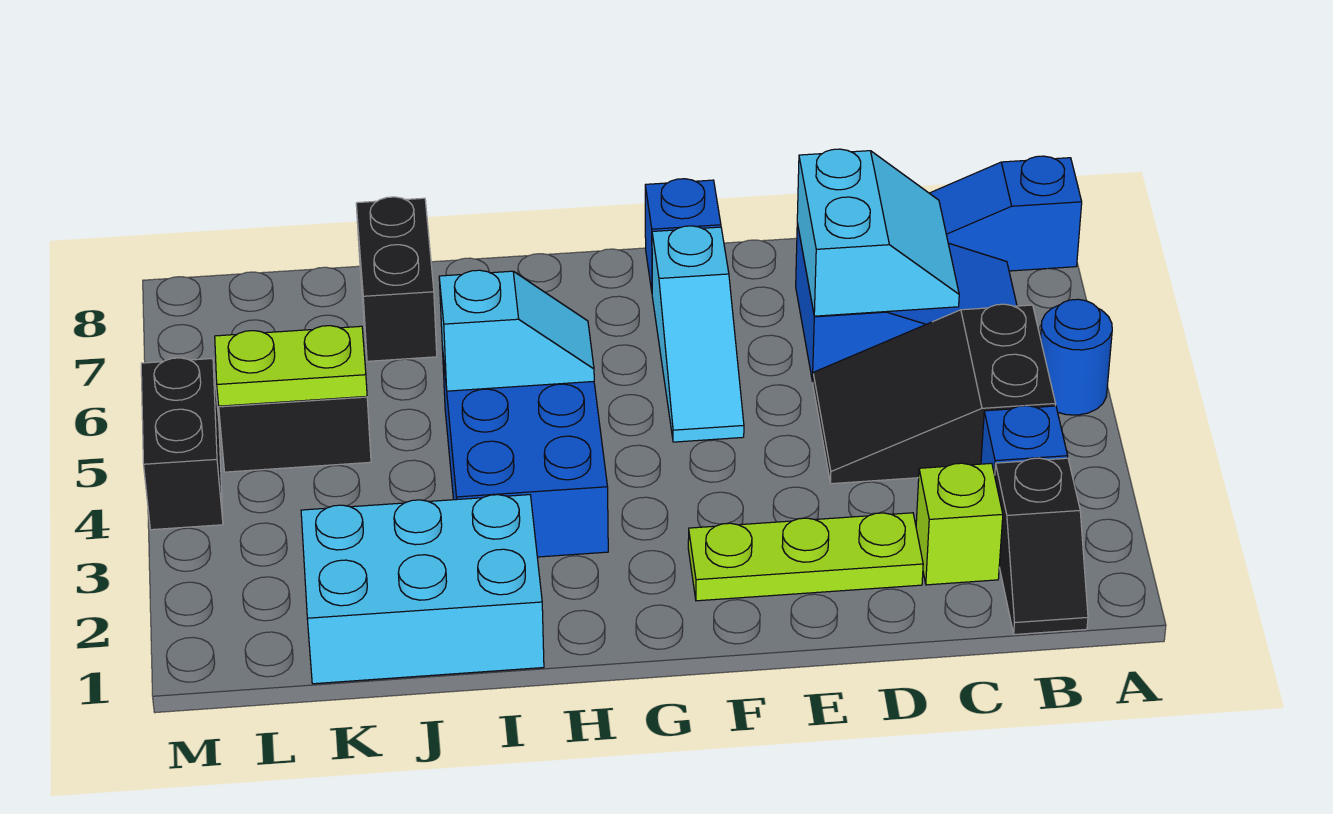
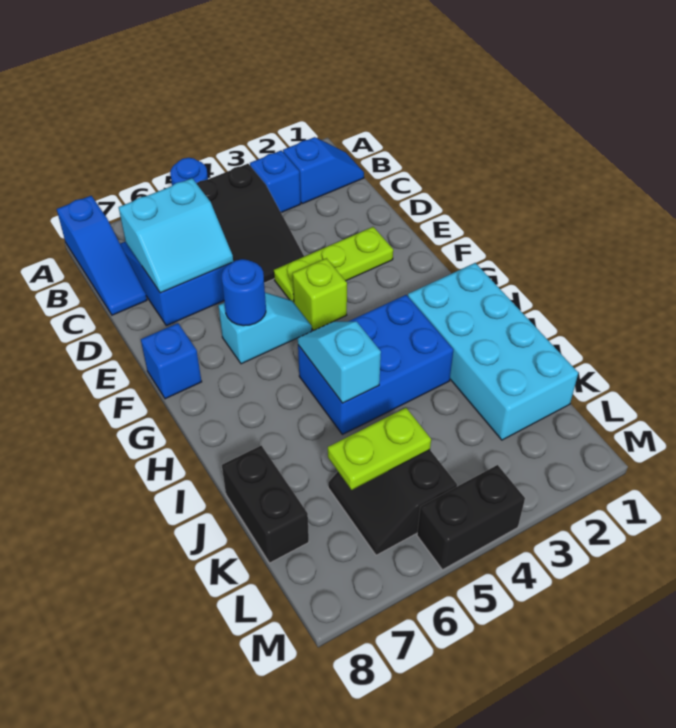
black slope B1:B2 level 1 top 2 -> blue slope B1:B2 level 1 top 2
lime brick C2 level 1 -> lime brick F4 level 1
cyan slope C6:D7 level 2 top D -> cyan slope C6:D7 level 2 top C
lime plate D2:F2 level 1 -> lime plate E2:E4 level 1
cyan slope F5:F7 level 1 top 7 -> cyan slope F5:F6 level 1 top 6
none -> blue round brick F6 level 2
cyan brick I1:K2 level 1 -> cyan brick H1:K2 level 1
black brick J7:J8 level 1 -> black brick J8:K8 level 1
lime plate K5:L5 level 2 -> lime plate K5:K6 level 2

